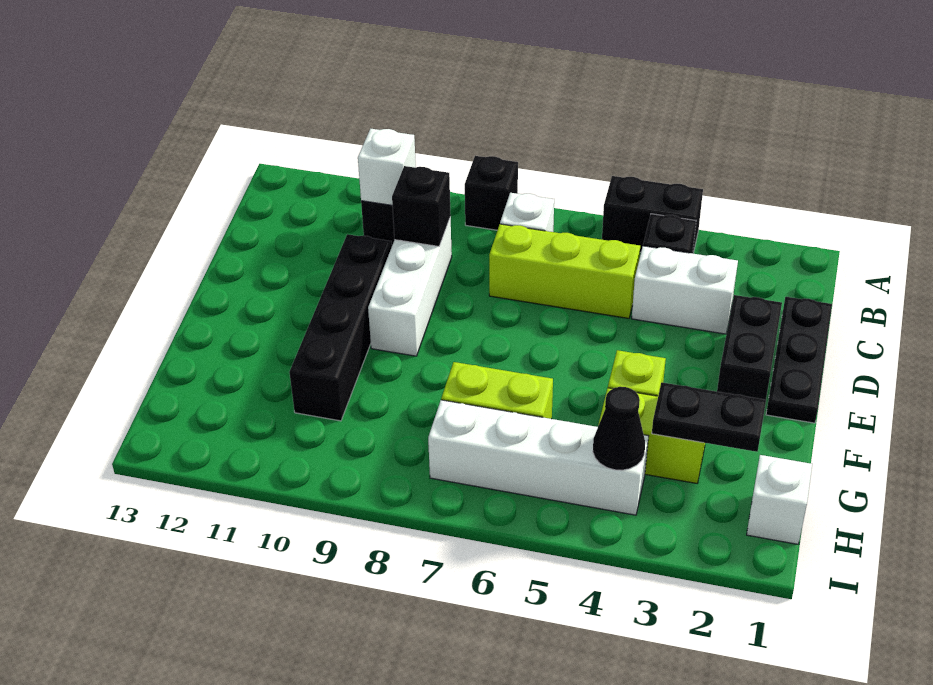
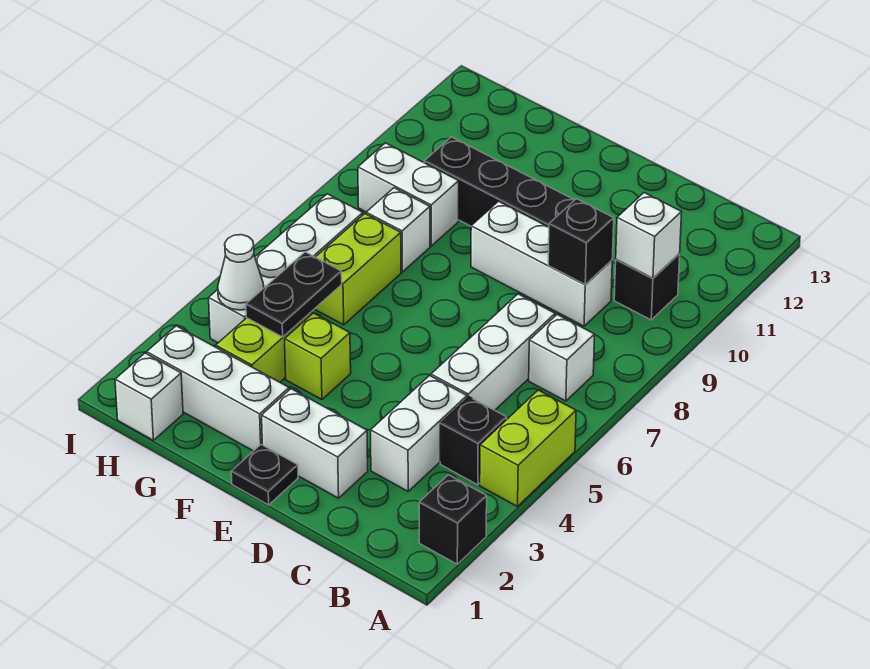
black brick A4:A5 level 1 -> lime brick A4:A5 level 1
black brick A8 level 1 -> black brick A2 level 1
black plate C1:E1 level 1 -> black plate E1 level 1
lime brick C5:C7 level 1 -> white brick C5:C7 level 1
black brick D2:E2 level 1 -> white brick D2:E2 level 1
none -> white brick F2:H2 level 1
black plate G2:G3 level 2 -> black plate G4:G5 level 2
none -> white brick G8 level 1
none -> white brick G9:H9 level 1
black cone H4 level 2 -> white cone H4 level 2

